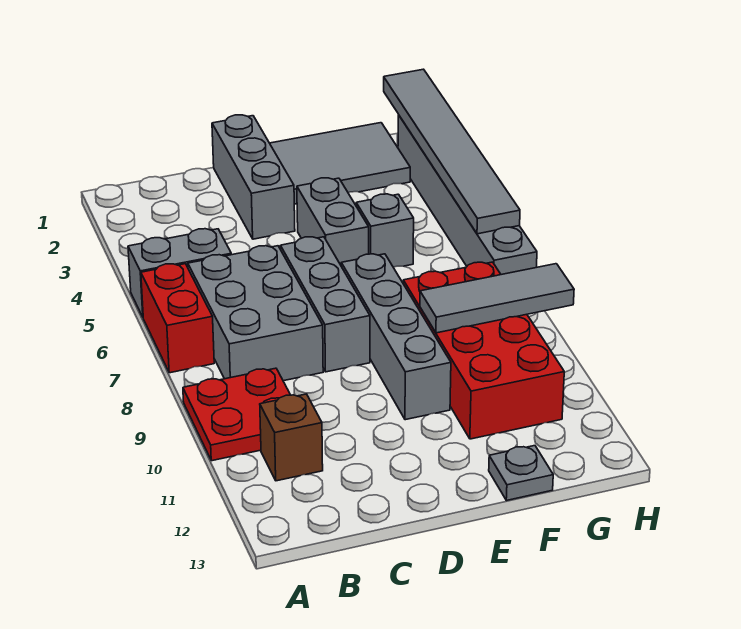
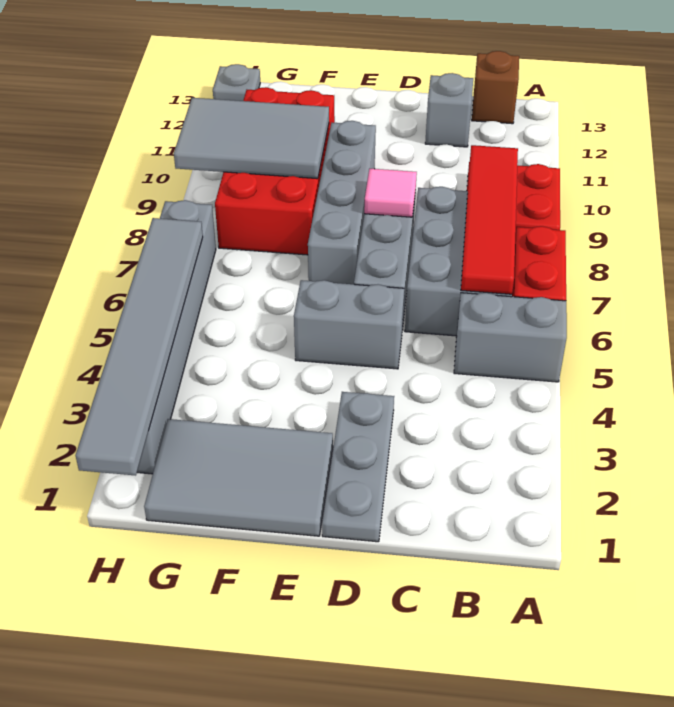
none -> red tile B6:B9 level 2
brown brick B11 level 1 -> brown brick B13 level 1
grey brick D1:D3 level 1 -> grey plate D1:D3 level 1
none -> pink tile D8 level 2
grey brick E4:E5 level 1 -> grey brick D5:E5 level 1
grey brick F5 level 1 -> grey brick C12 level 1
grey tile F9:H9 level 2 -> grey tile F9:H10 level 2
grey plate F13 level 1 -> grey plate H13 level 1

